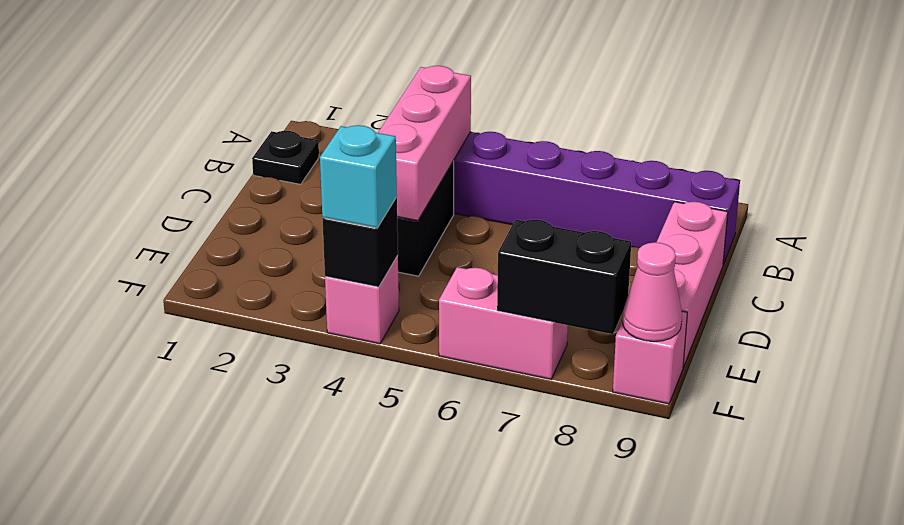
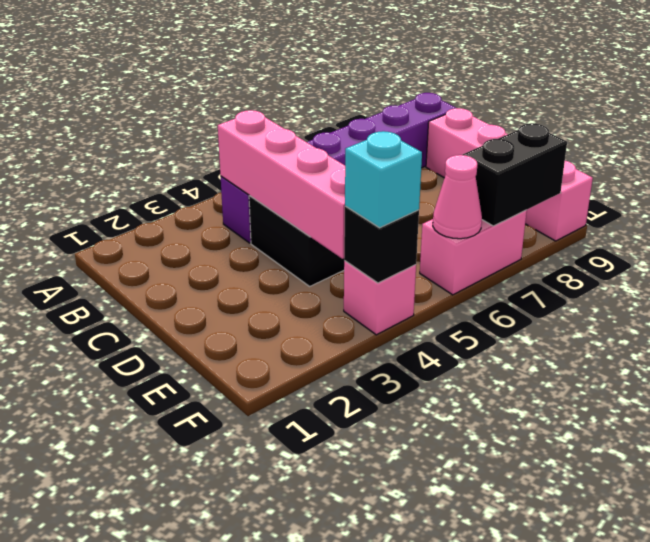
black plate B1 level 1 -> none
pink brick B4:D4 level 2 -> pink brick B4:E4 level 2
pink cone F9 level 2 -> pink cone F6 level 2

